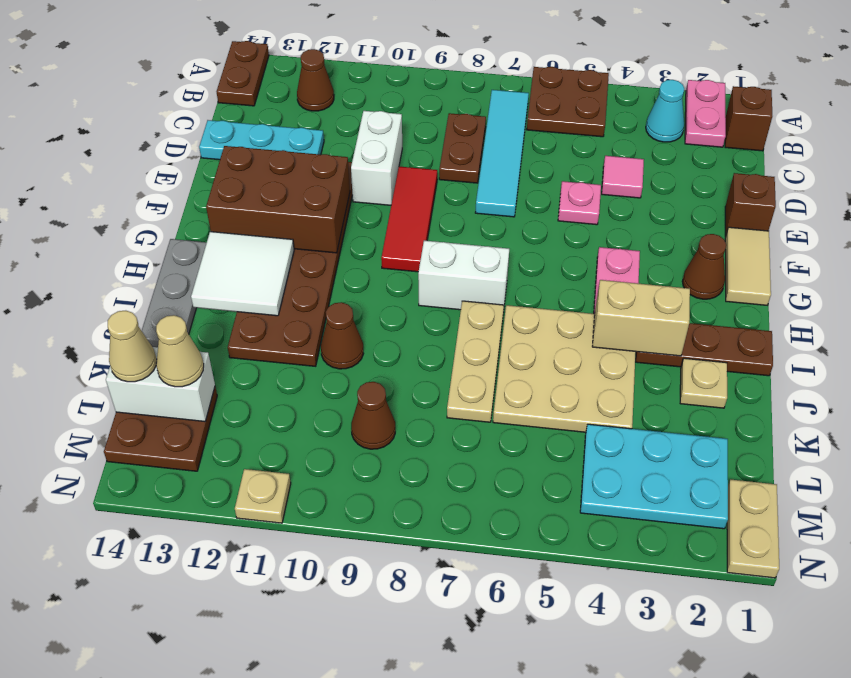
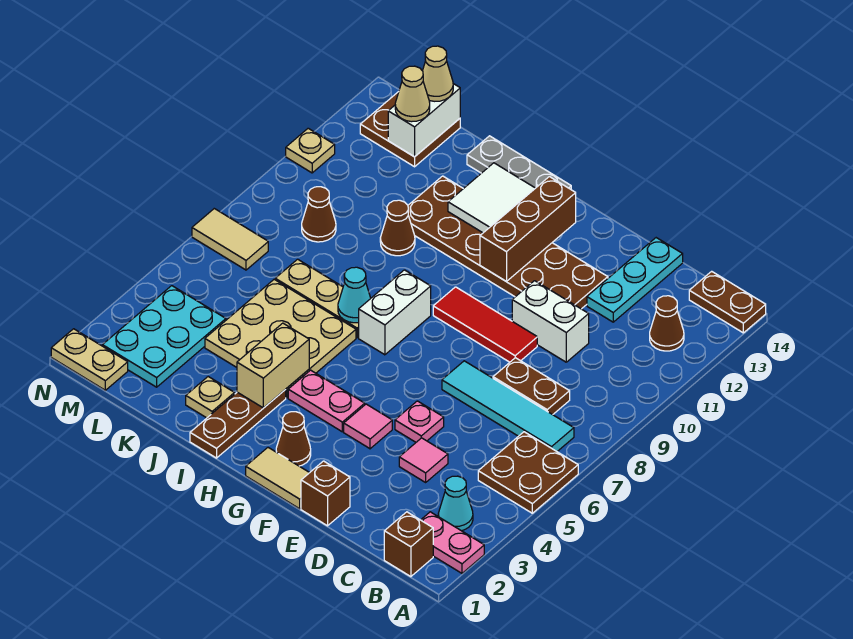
none -> pink tile F4 level 1
brown brick F11:G13 level 2 -> brown brick G11:G13 level 2
none -> cyan cone I7 level 2
none -> tan tile M7:N7 level 1

